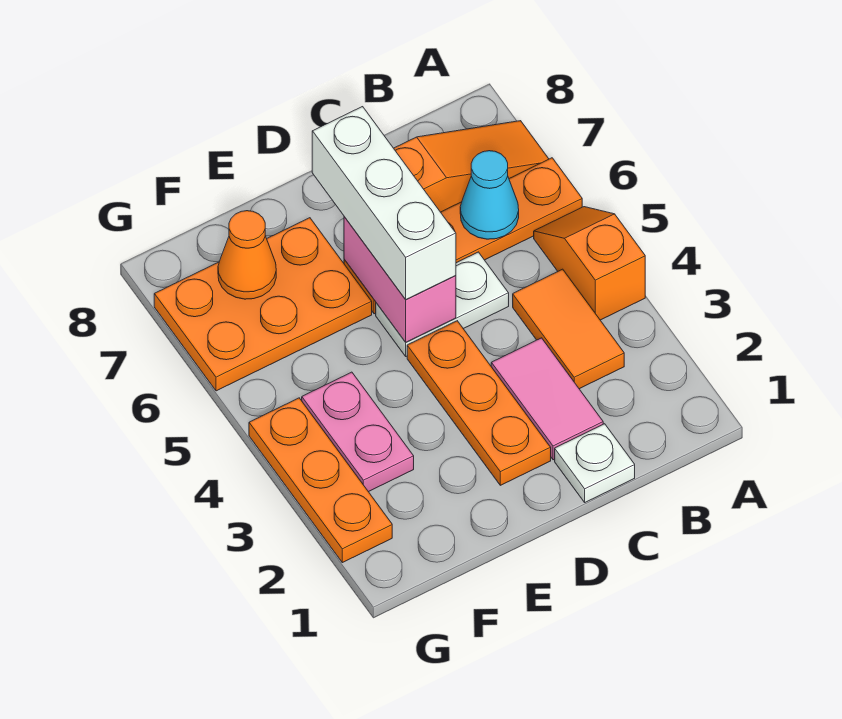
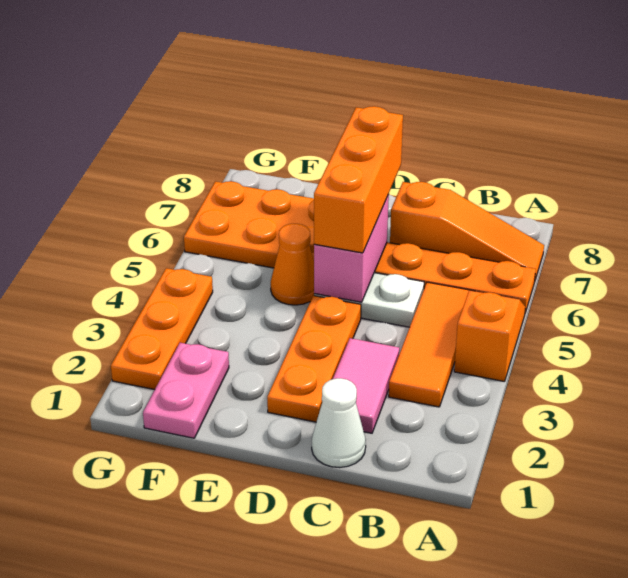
orange tile B3:B4 level 1 -> orange tile B3:B5 level 1
cyan cone B6 level 2 -> none
white plate C1 level 1 -> white cone C1 level 1
white brick D5:D7 level 3 -> orange brick D5:D7 level 3
pink plate F3:F4 level 1 -> pink plate F1:F2 level 1
orange cone F7 level 2 -> orange cone E5 level 1

